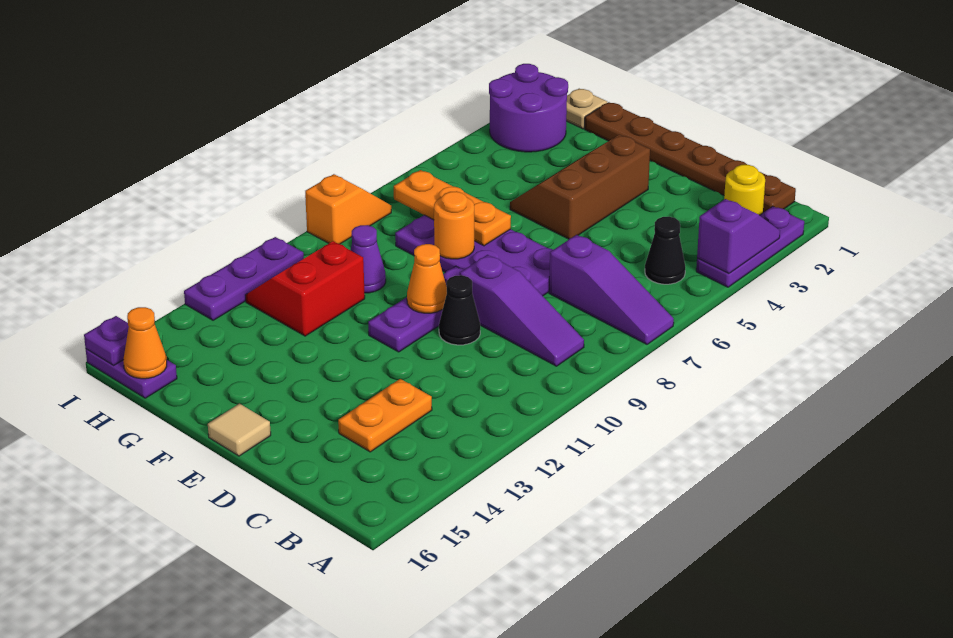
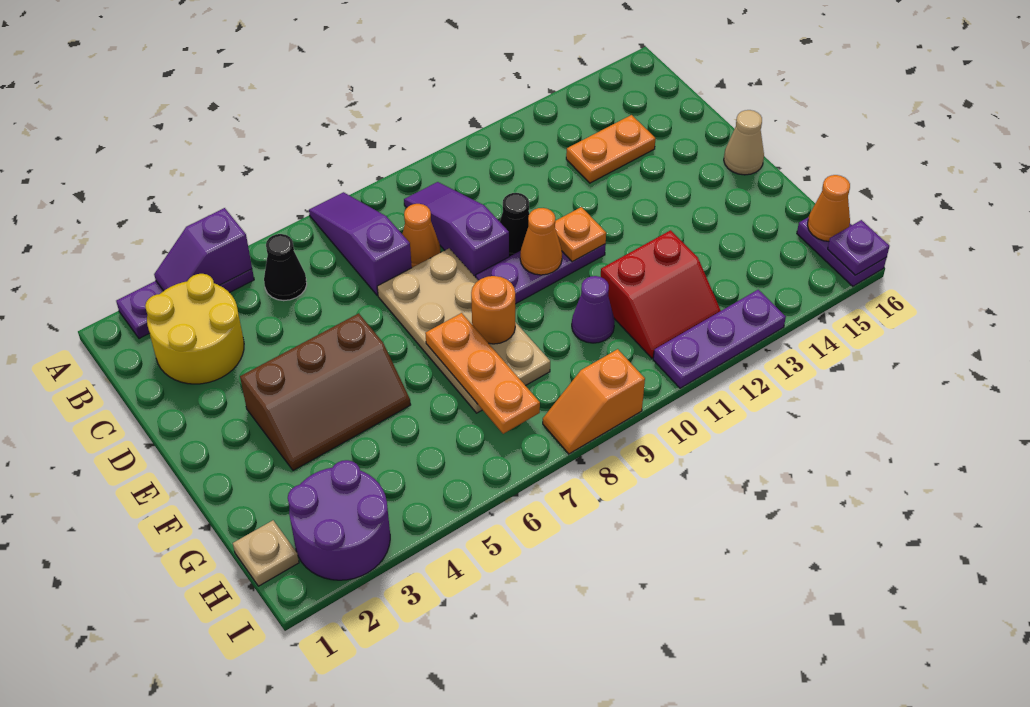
brown plate B1:G1 level 1 -> none
yellow round brick B2 level 1 -> yellow round brick B2:C3 level 1
none -> orange cone C8 level 1
purple plate D7:G8 level 1 -> tan plate D7:G8 level 1
none -> orange plate E11 level 2
tan tile E16 level 1 -> tan cone E16 level 1

